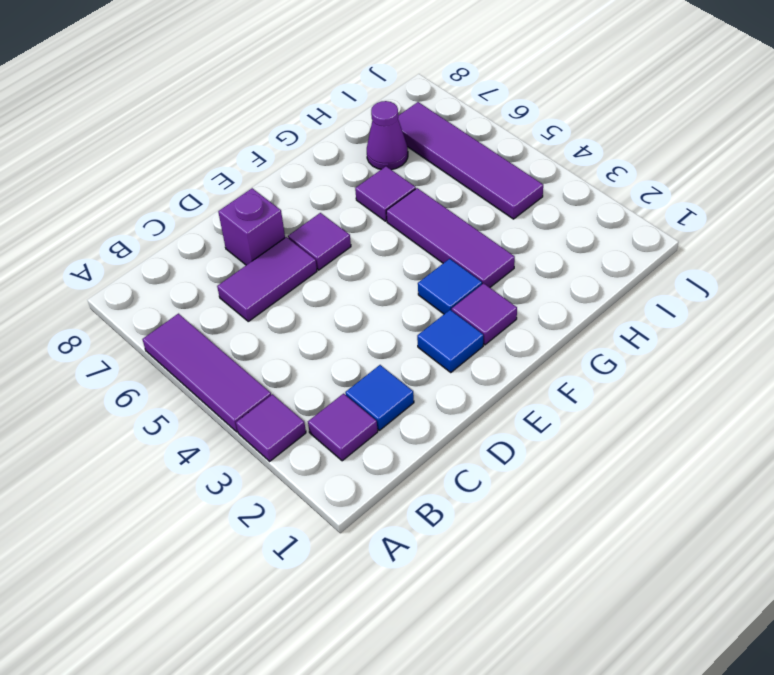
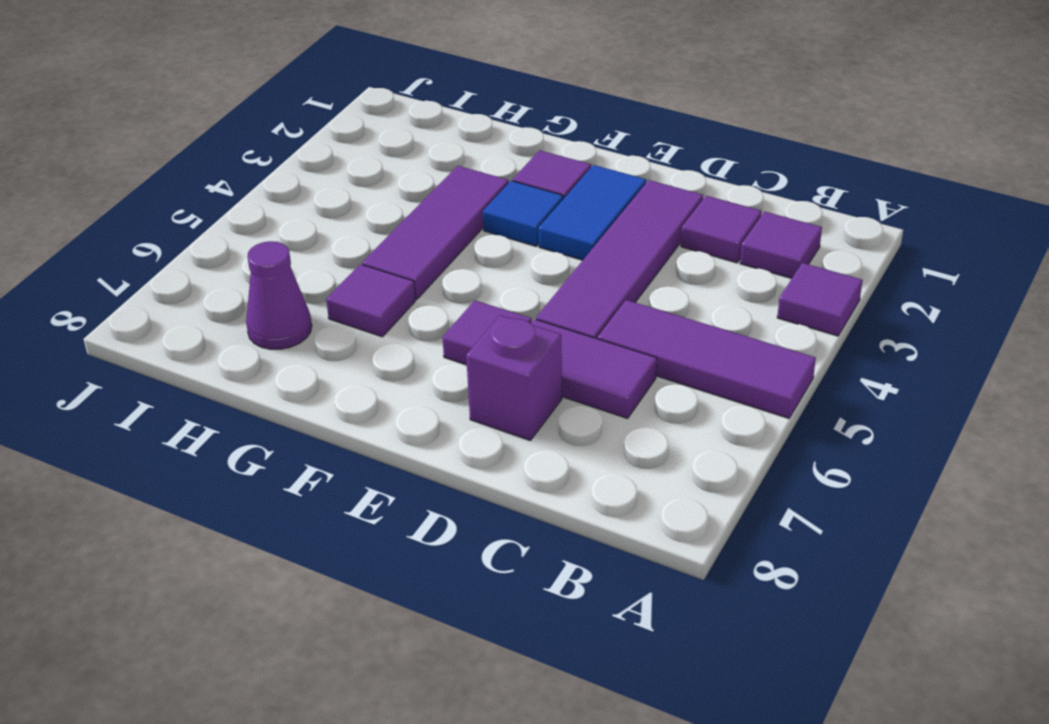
purple tile A4:A6 level 1 -> purple tile A5:C5 level 1
blue tile C2 level 1 -> purple tile C2 level 1
blue tile E2 level 1 -> blue tile E2:E3 level 1
purple tile I4:I7 level 1 -> purple tile D2:D5 level 1

